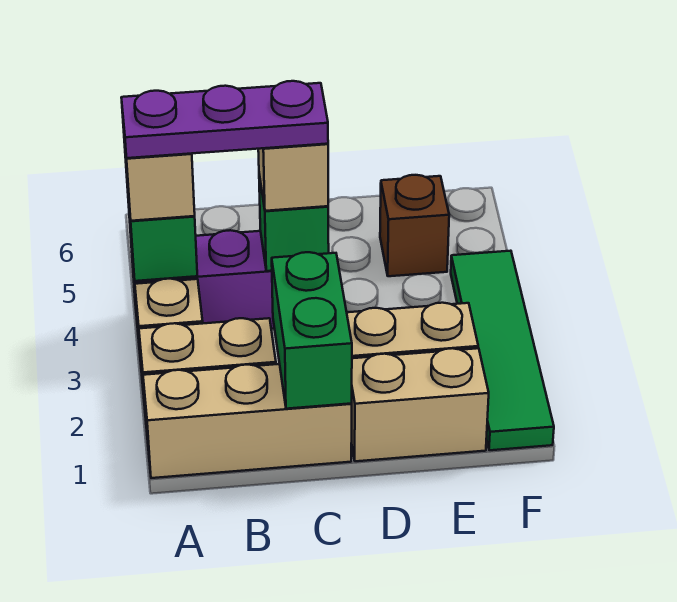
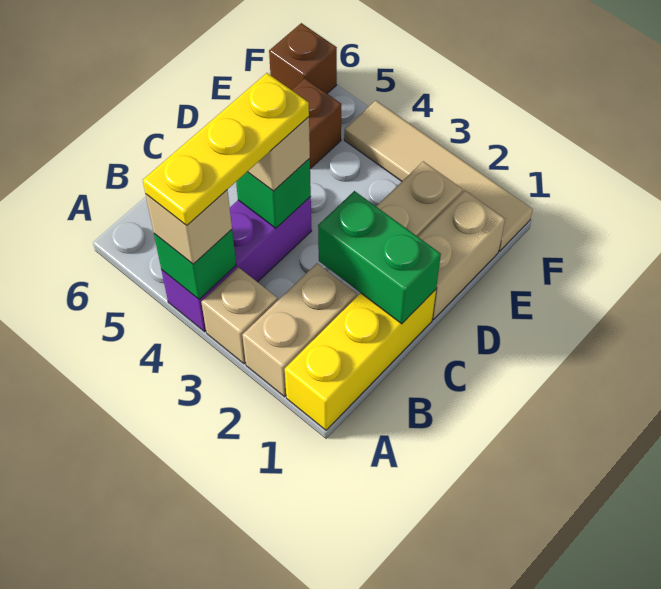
tan brick A1:C1 level 1 -> yellow brick A1:C1 level 1
purple plate A4:C4 level 4 -> yellow plate A4:C4 level 4
green tile F1:F4 level 1 -> tan tile F1:F4 level 1
none -> brown brick F6 level 1

